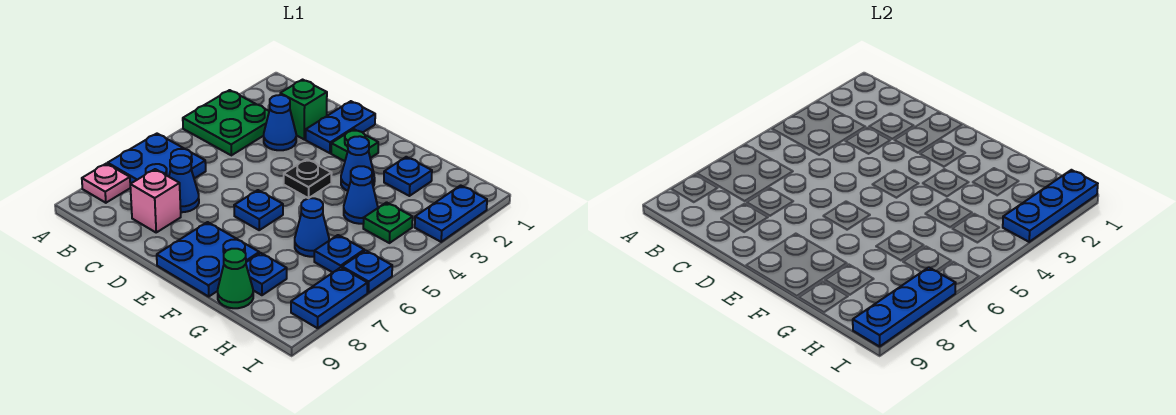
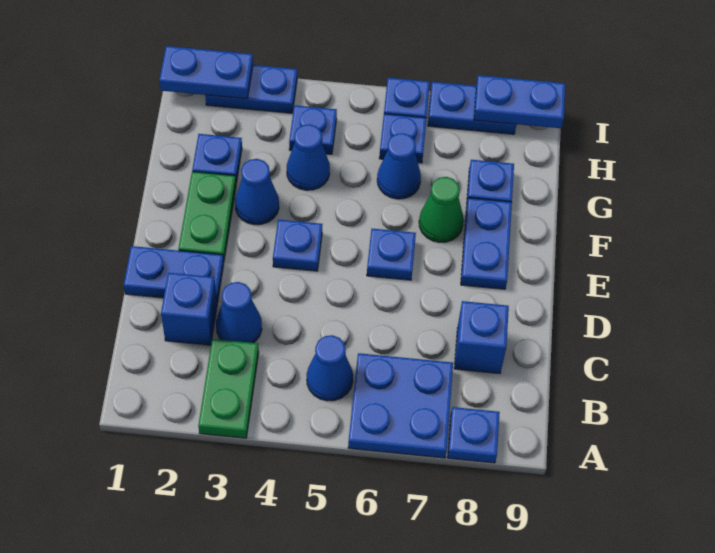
green plate A3:B4 level 1 -> green plate A3:B3 level 1
pink plate A8 level 1 -> blue plate A8 level 1
green brick C2 level 1 -> blue brick C2 level 1
blue cone C7 level 1 -> blue cone B5 level 1
pink brick C8 level 1 -> blue brick C8 level 1
green plate E2 level 1 -> green plate E2:F2 level 1
black plate E4 level 1 -> blue plate E4 level 1
blue plate E8:F9 level 1 -> blue plate E8:F8 level 1
green cone G9 level 1 -> green cone F7 level 1
green plate H4 level 1 -> blue plate H4 level 1
blue plate I1:I3 level 2 -> blue plate I1:I2 level 2
blue plate I7:I9 level 2 -> blue plate I8:I9 level 2

